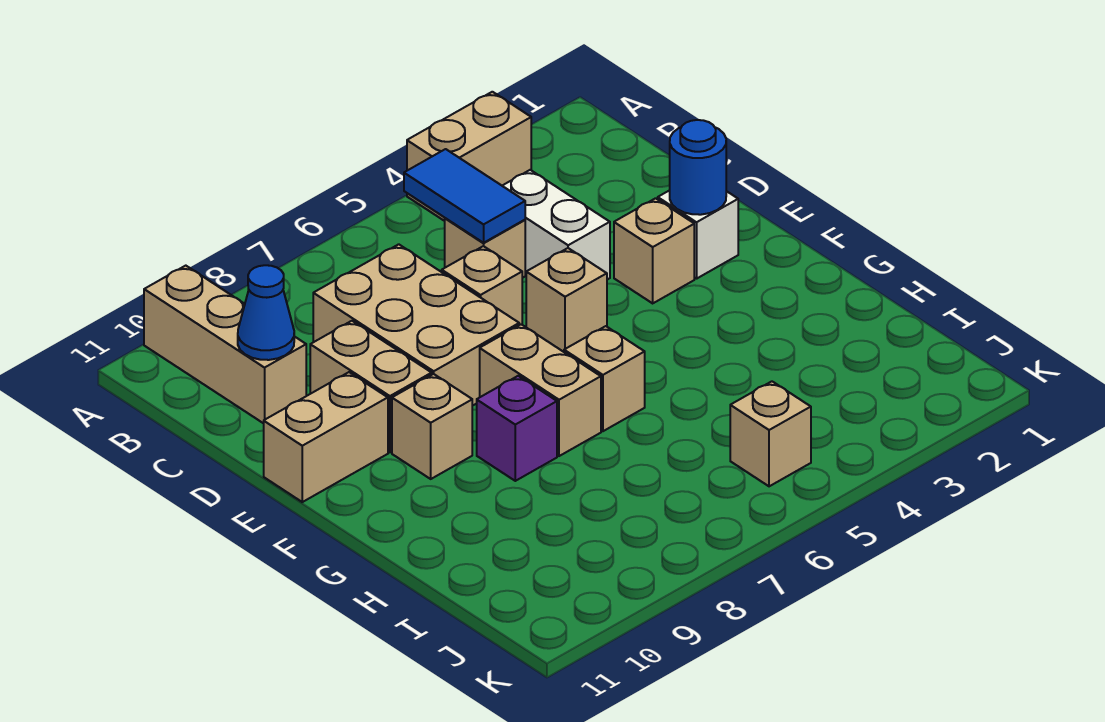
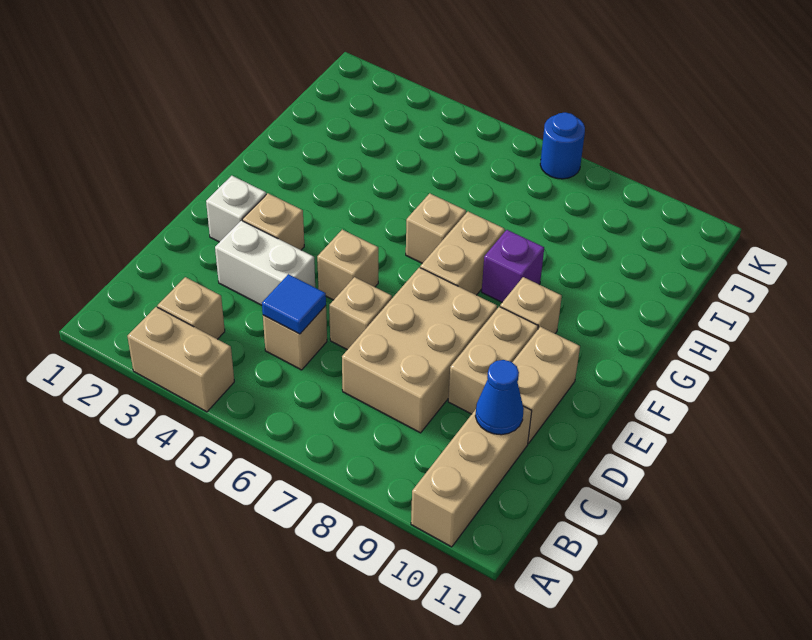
blue tile B5:C5 level 2 -> blue tile C5 level 2
white brick C4:D4 level 1 -> white brick D3:D4 level 1
blue round brick E2 level 2 -> blue round brick K7 level 1
tan brick E10:E11 level 1 -> tan brick D10:E10 level 1
tan brick J5 level 1 -> tan brick B3 level 1

